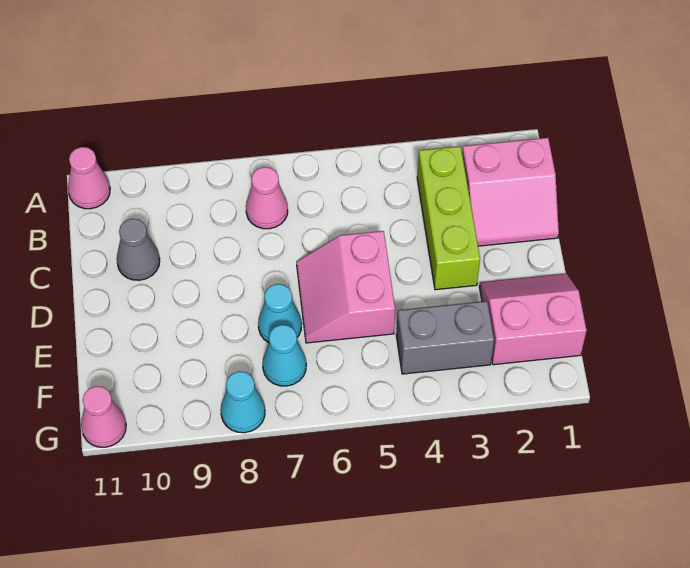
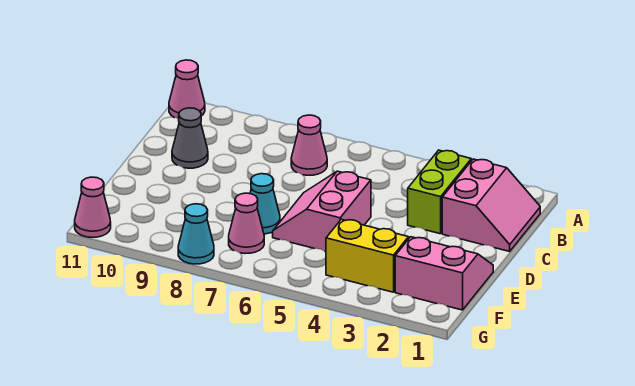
pink slope B1:C2 level 1 top B -> pink slope B1:C2 level 1 top 2
lime brick B3:D3 level 1 -> lime brick B3:C3 level 1
grey brick F3:F4 level 1 -> yellow brick F3:F4 level 1
cyan cone F7 level 1 -> pink cone F7 level 1

